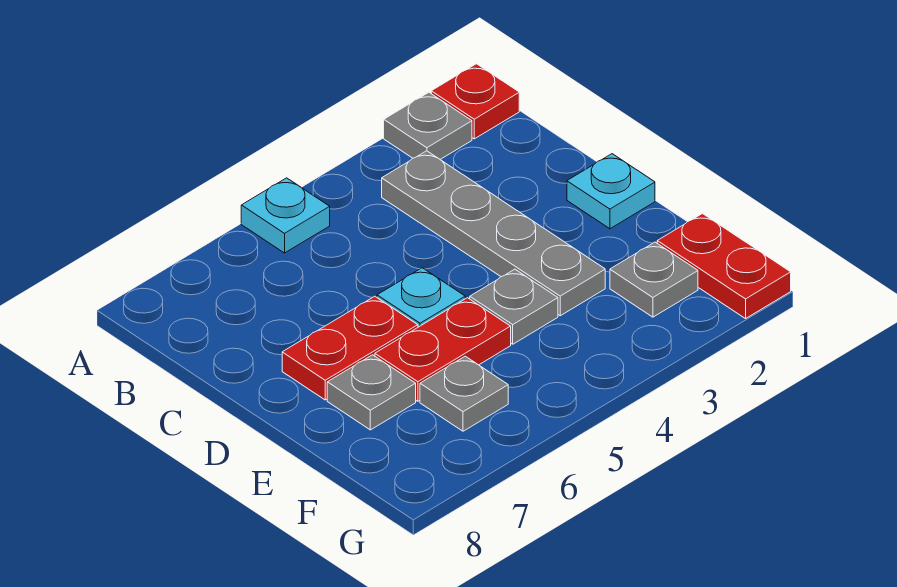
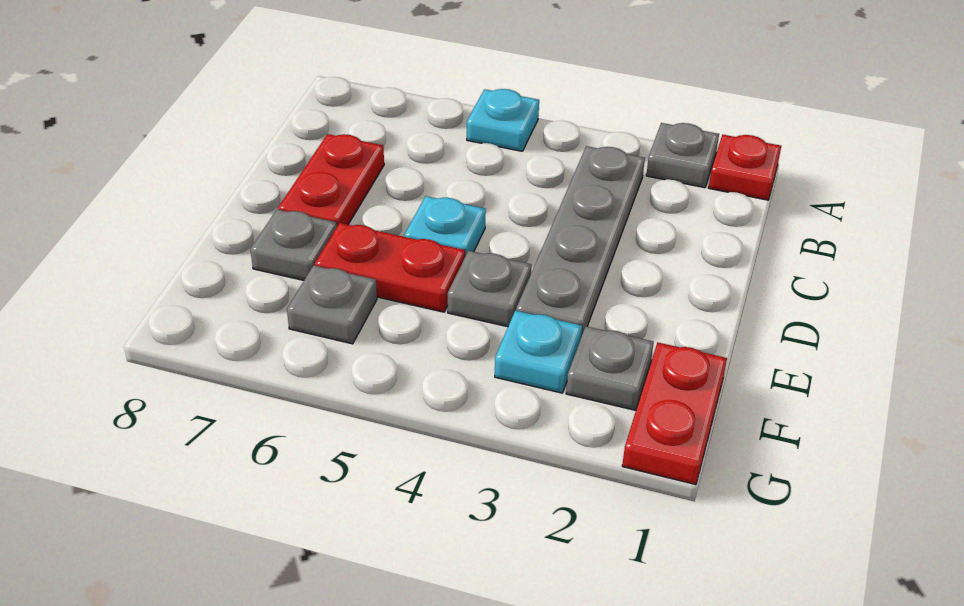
cyan plate D1 level 1 -> cyan plate F3 level 1
red plate D6:D7 level 1 -> red plate C7:D7 level 1

